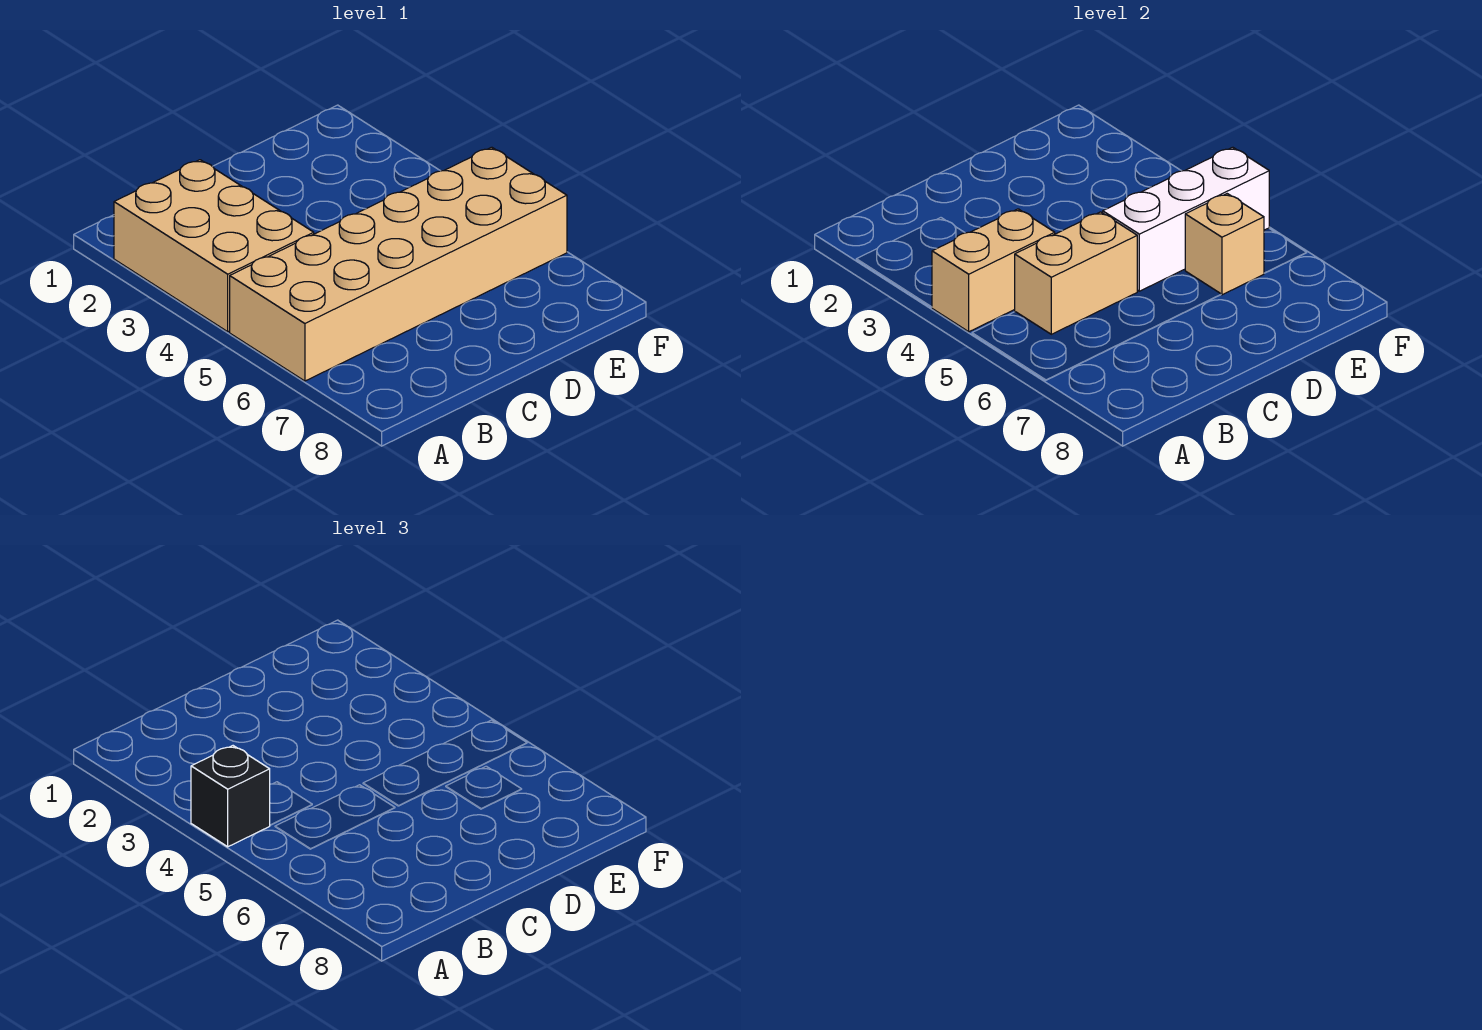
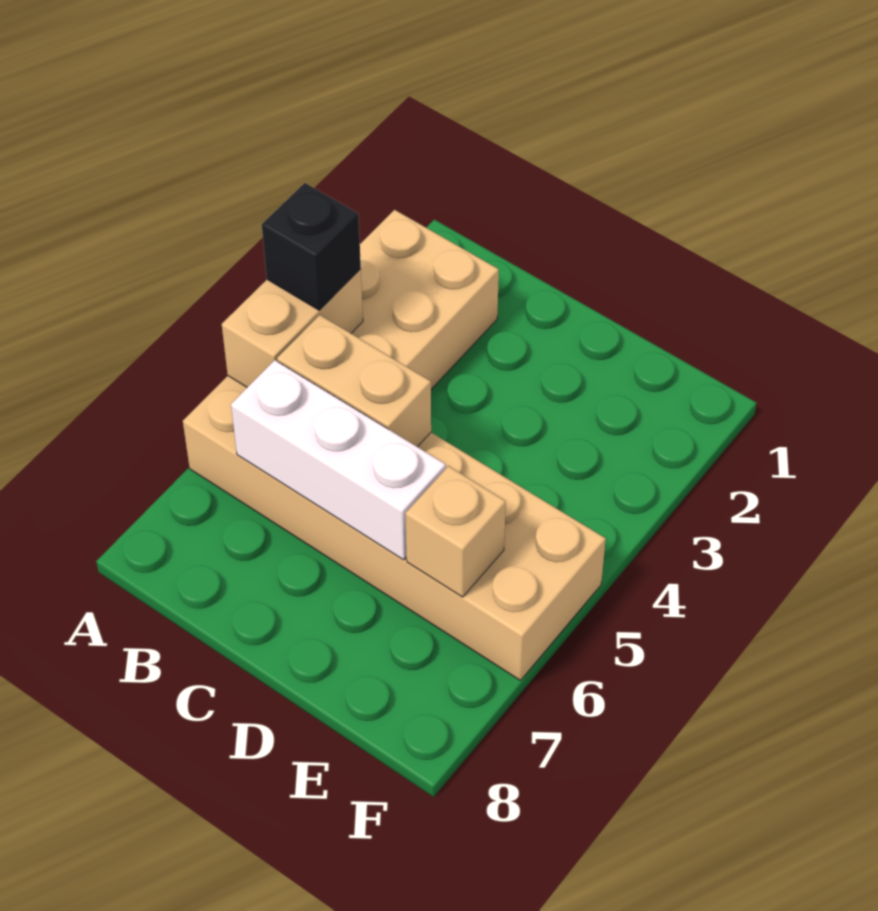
tan brick A4:B4 level 2 -> tan brick A4:A5 level 2
white brick D5:F5 level 2 -> white brick B6:D6 level 2

